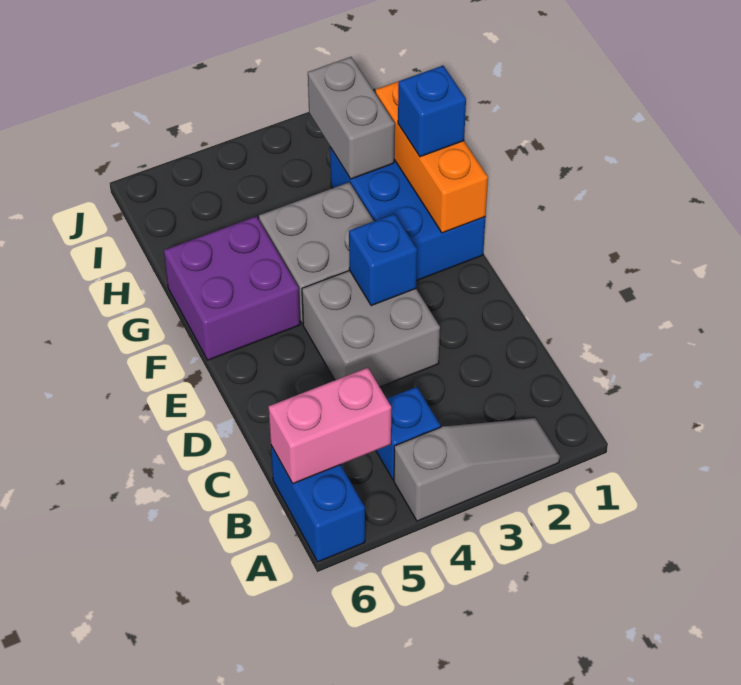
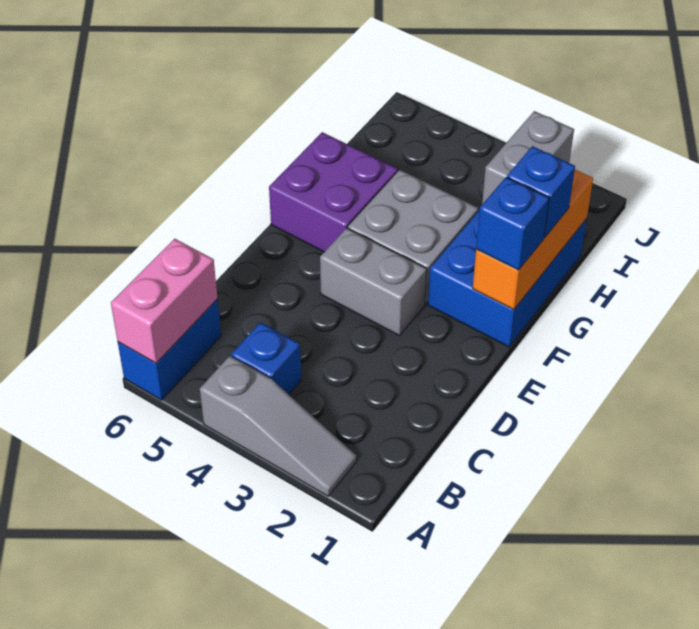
pink brick B5:B6 level 2 -> pink brick A6:B6 level 2
grey brick D3:E4 level 1 -> grey brick E3:E4 level 1
blue brick E3 level 2 -> blue brick F1 level 3

